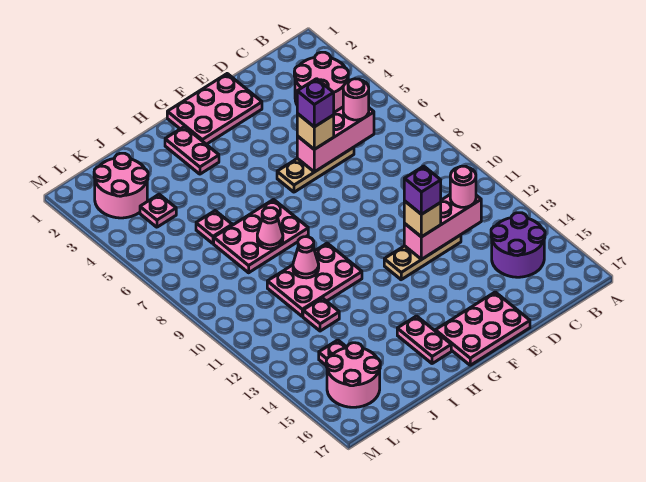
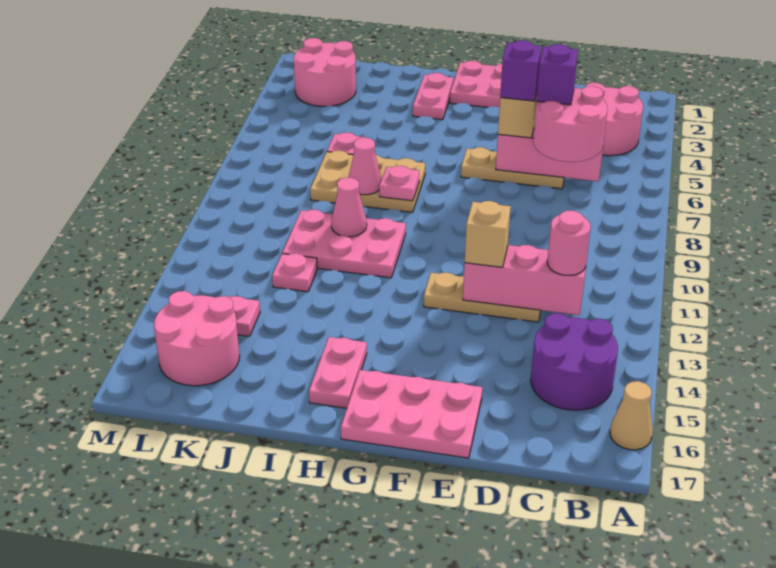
none -> tan cone A16 level 1
pink round brick C6 level 3 -> pink round brick C6:D7 level 3
purple brick E12 level 4 -> purple brick D6 level 4
pink plate H7:J8 level 1 -> tan plate H7:J8 level 1
pink plate K4 level 1 -> pink plate H8 level 2

